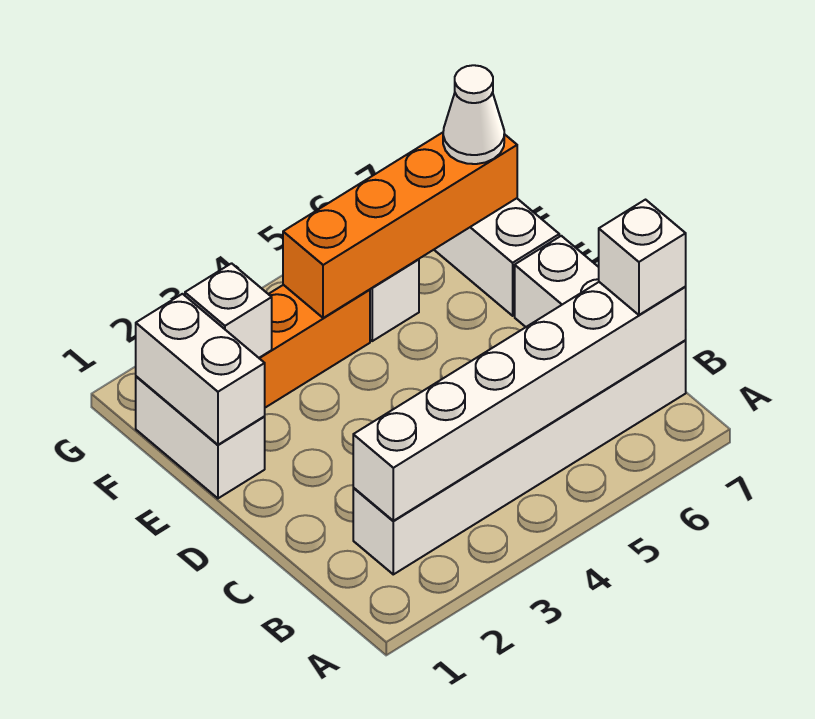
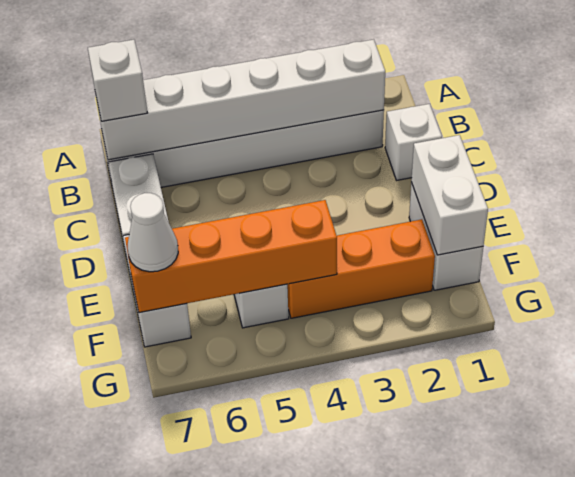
white brick F2 level 2 -> white brick C1 level 1

